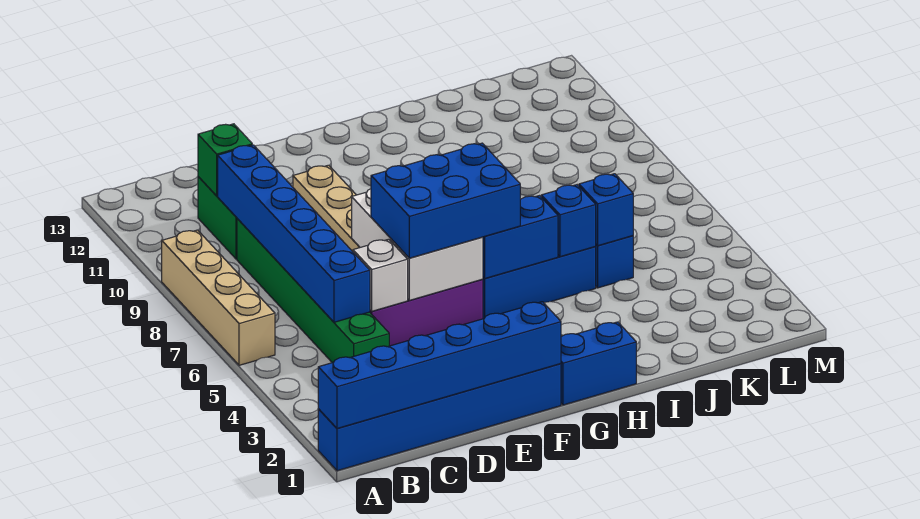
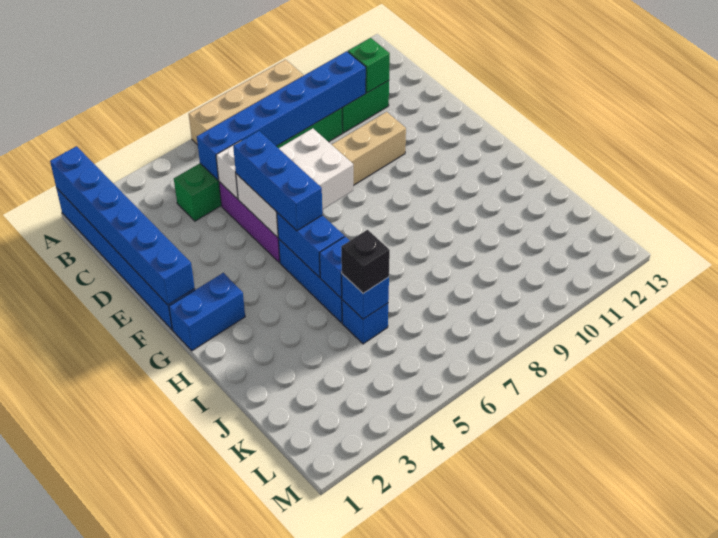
blue brick E5:G6 level 3 -> blue brick E5:G5 level 3
blue brick G1:H1 level 1 -> blue brick G1:G2 level 1
none -> black brick J5 level 3

